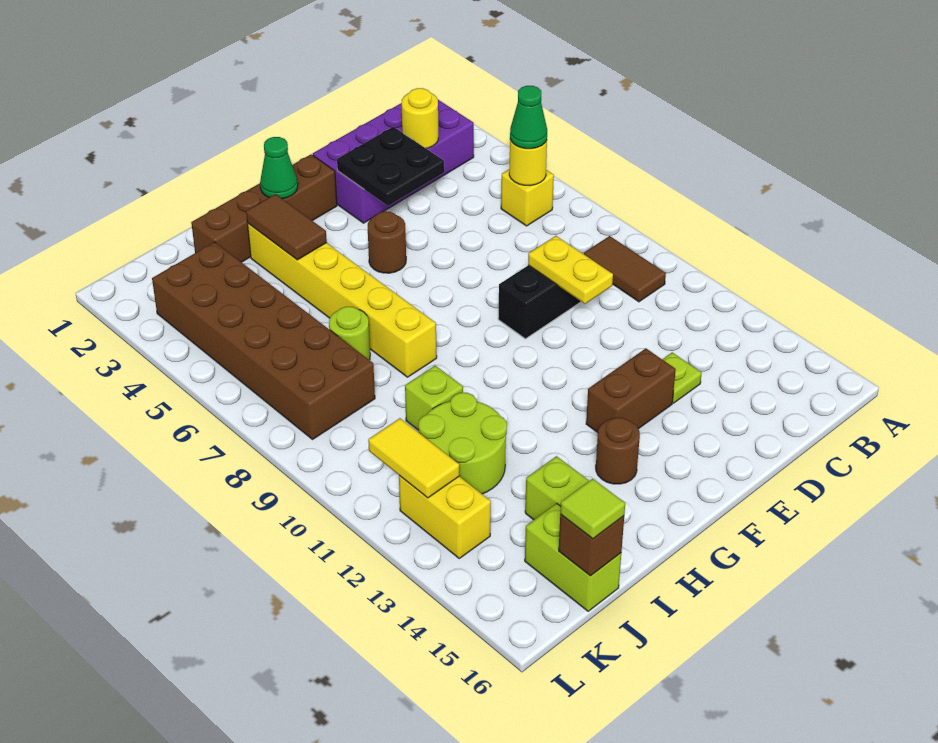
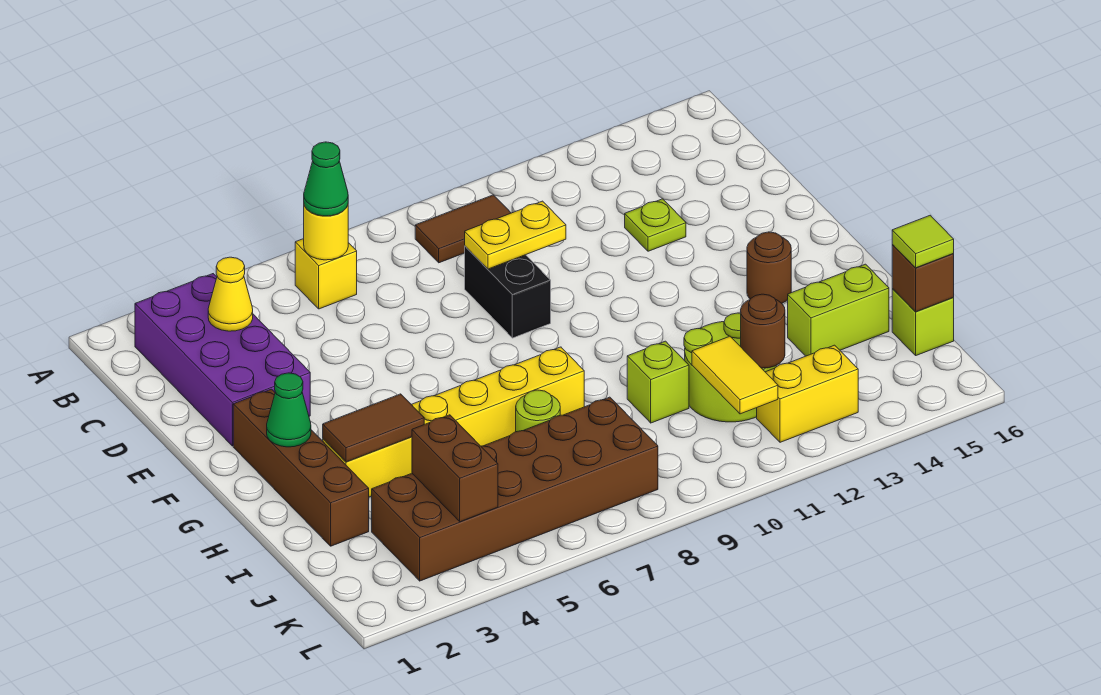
yellow round brick C3 level 2 -> yellow cone C3 level 2
black plate D3:E4 level 2 -> none
brown brick E13:F13 level 1 -> brown brick J4:K4 level 2
brown round brick F5 level 1 -> brown round brick J12 level 2
lime brick J15:J16 level 1 -> lime brick J16 level 1
yellow tile K11:K12 level 2 -> yellow tile J11:K11 level 2

